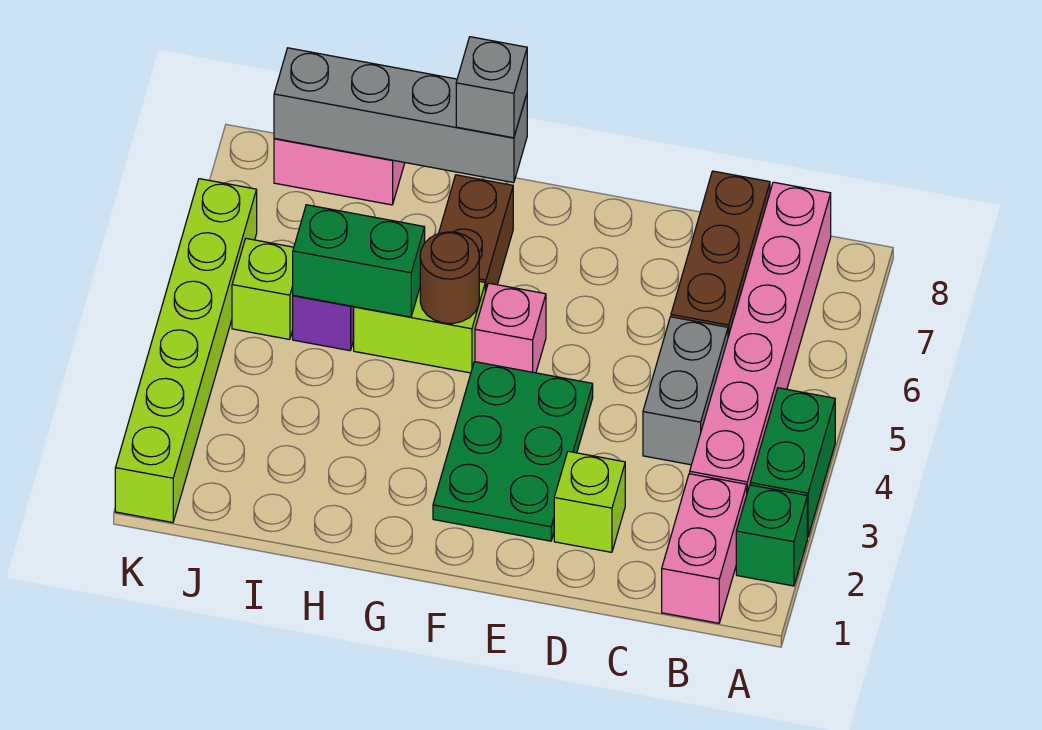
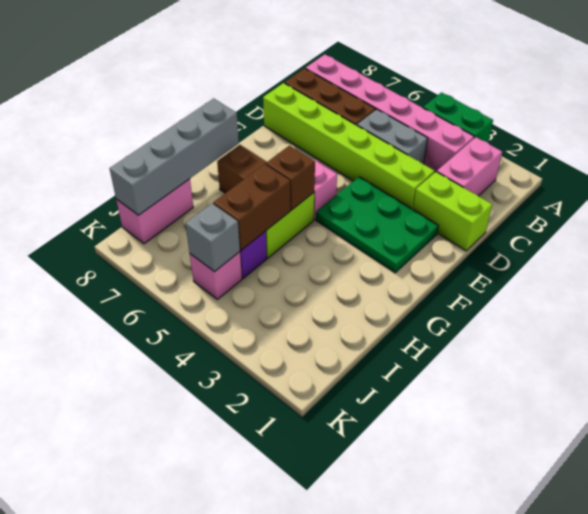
green brick A2 level 1 -> none
pink brick B1:B2 level 1 -> pink brick B2:C2 level 1
lime brick D2 level 1 -> lime brick D1:D2 level 1
brown round brick G5 level 2 -> brown brick G5 level 2
grey brick G8 level 3 -> grey brick J5 level 2
green brick H5:I5 level 2 -> brown brick H5:I5 level 2
lime brick J5 level 1 -> pink brick J5 level 1
lime brick K1:K6 level 1 -> lime brick D3:D8 level 1

